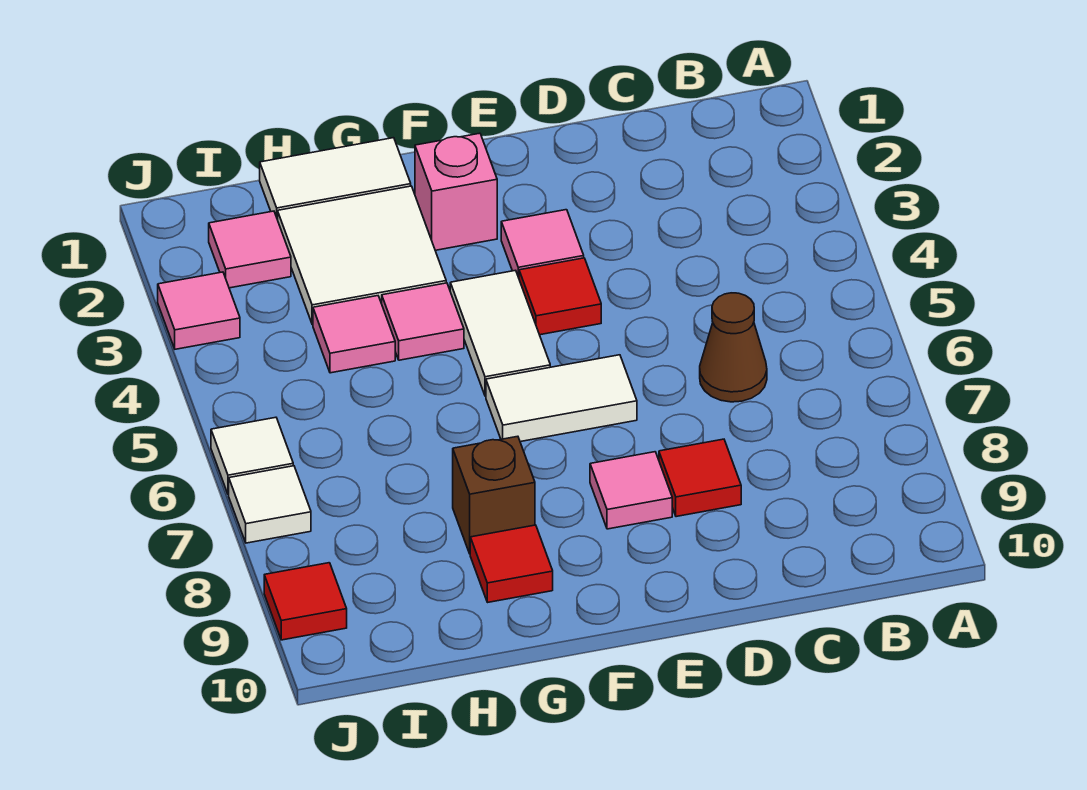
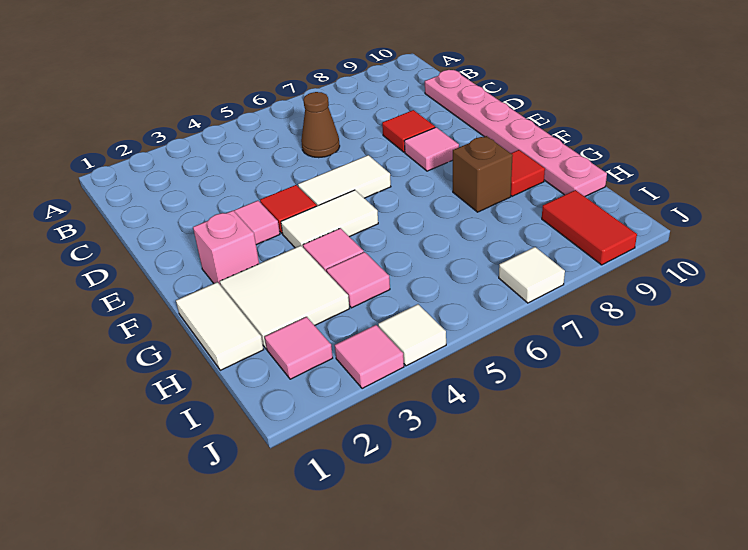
none -> pink plate C10:H10 level 1
white tile E6:F6 level 1 -> white tile E5:E6 level 1
white tile J6 level 1 -> white tile J4 level 1
red tile J9 level 1 -> red tile I9:J9 level 1

